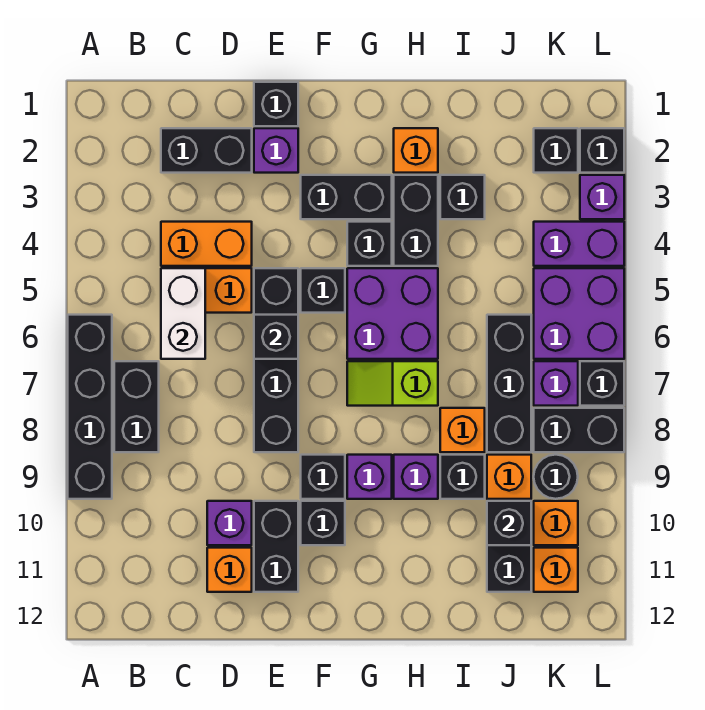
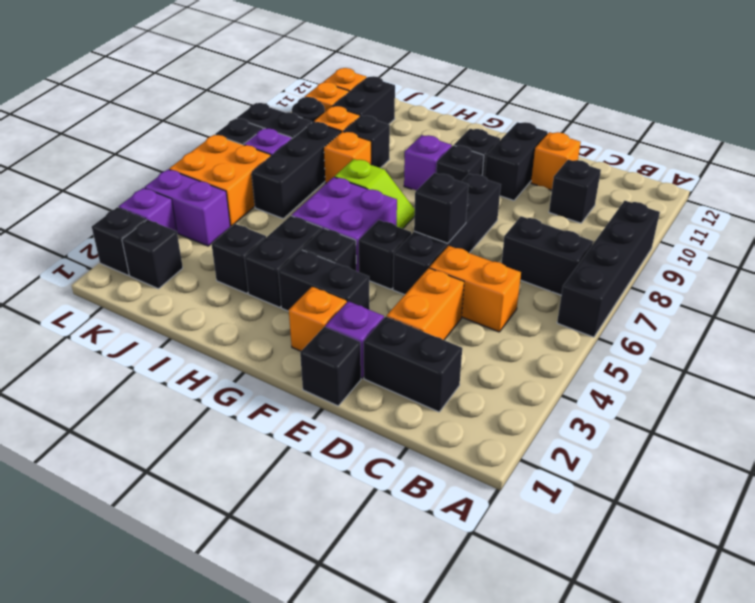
black brick B7:B8 level 1 -> black brick B7:C7 level 1
orange brick C4:D4 level 1 -> orange brick D3:D4 level 1
white brick C5:C6 level 2 -> none
purple brick D10 level 1 -> none
orange brick H2 level 1 -> orange brick F2 level 1
purple brick H9 level 1 -> none
black brick J10 level 2 -> black brick C10 level 1
purple brick K5:L6 level 1 -> orange brick K5:L6 level 1

